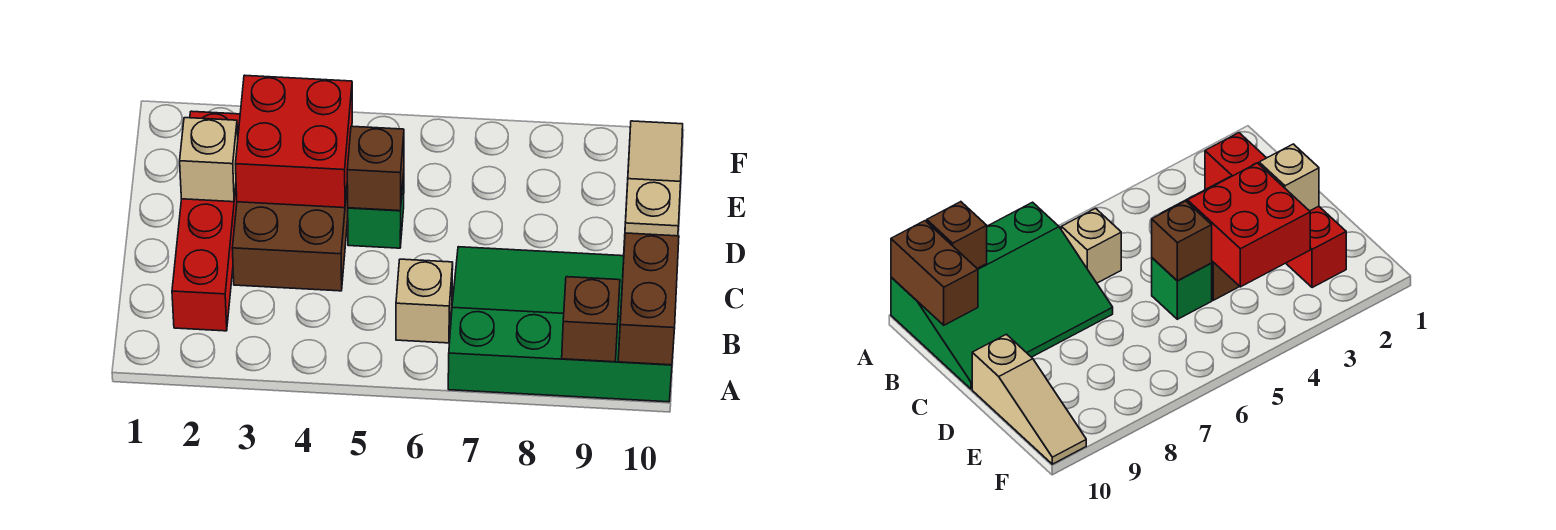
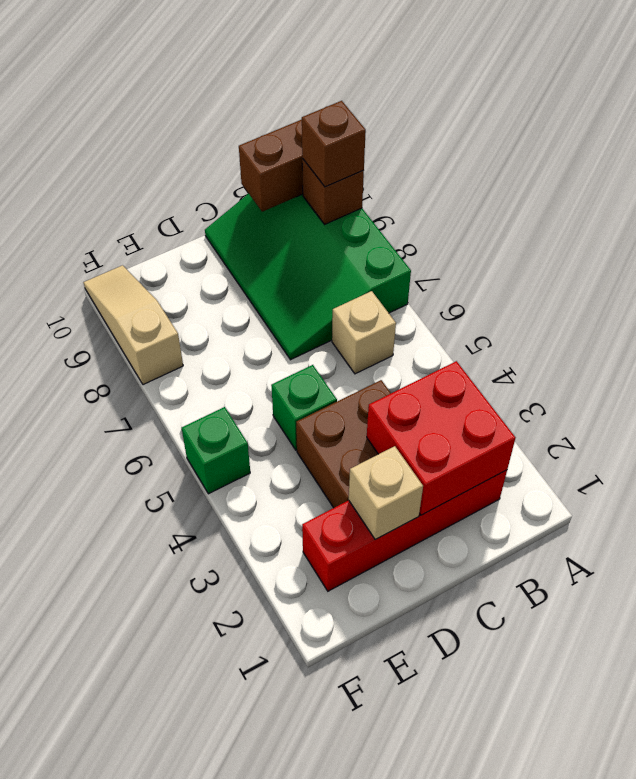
red brick D3:E4 level 2 -> red brick B2:C3 level 2
brown brick D5 level 2 -> brown brick A9 level 3
tan slope D10:F10 level 1 top D -> tan slope F8:F10 level 1 top 8
none -> green brick F5 level 1

